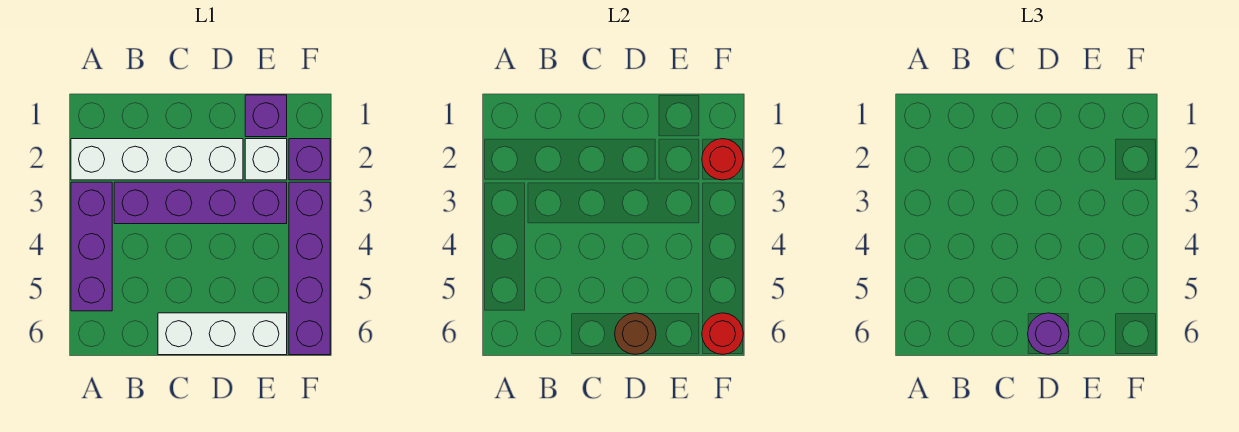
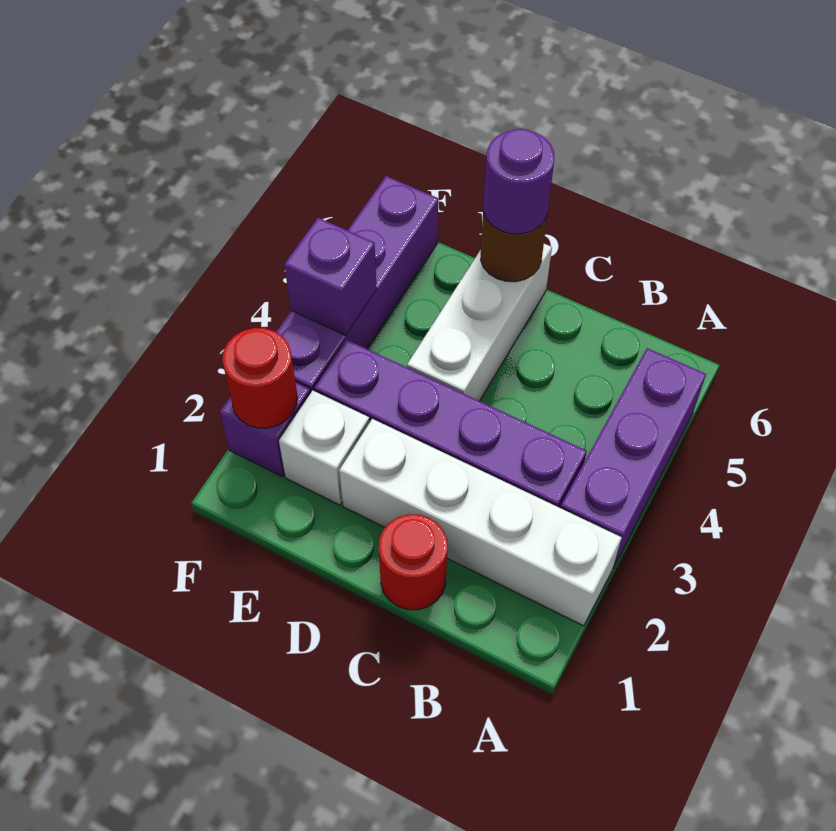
white brick C6:E6 level 1 -> white brick D4:D6 level 1
purple brick E1 level 1 -> purple brick F4 level 2
red round brick F6 level 2 -> red round brick C1 level 1

